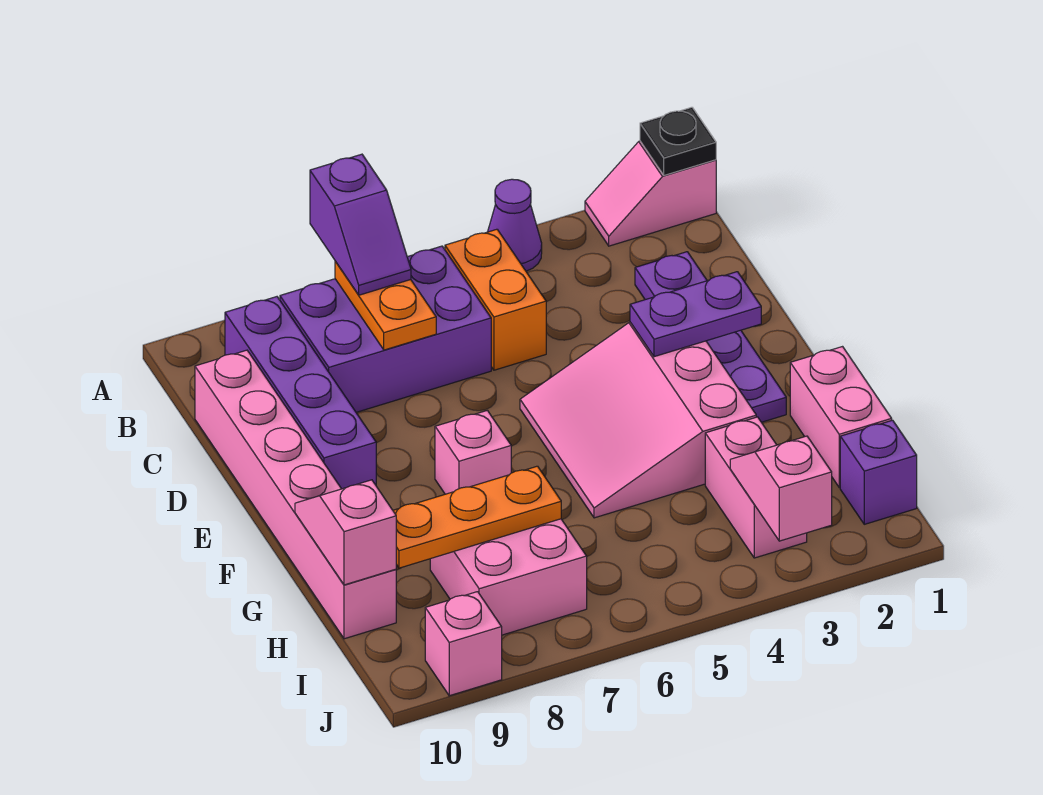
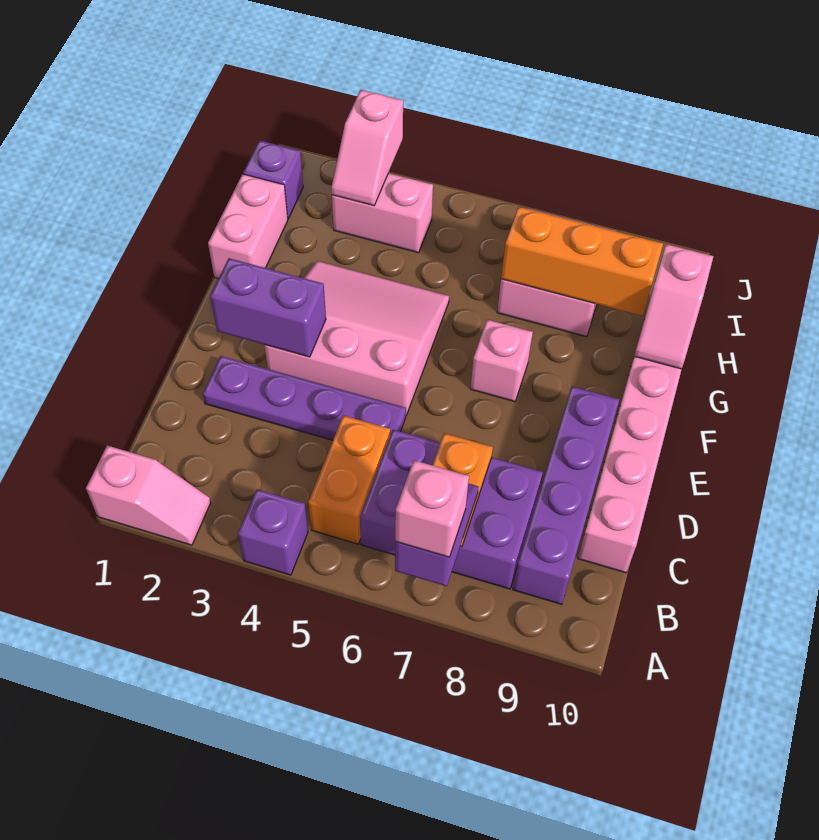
black plate A1 level 2 -> none
purple cone A4 level 1 -> purple brick A4 level 1
purple plate C2:F2 level 1 -> purple plate D2:D5 level 1
purple plate E2:E3 level 2 -> purple brick E2:E3 level 2
pink slope E3:G5 level 1 top 3 -> pink slope E3:G5 level 1 top E
pink brick H3:I3 level 1 -> pink brick I3:I4 level 1
orange plate H7:H9 level 2 -> orange brick H7:H9 level 2
pink brick J9 level 1 -> pink brick A7 level 4

